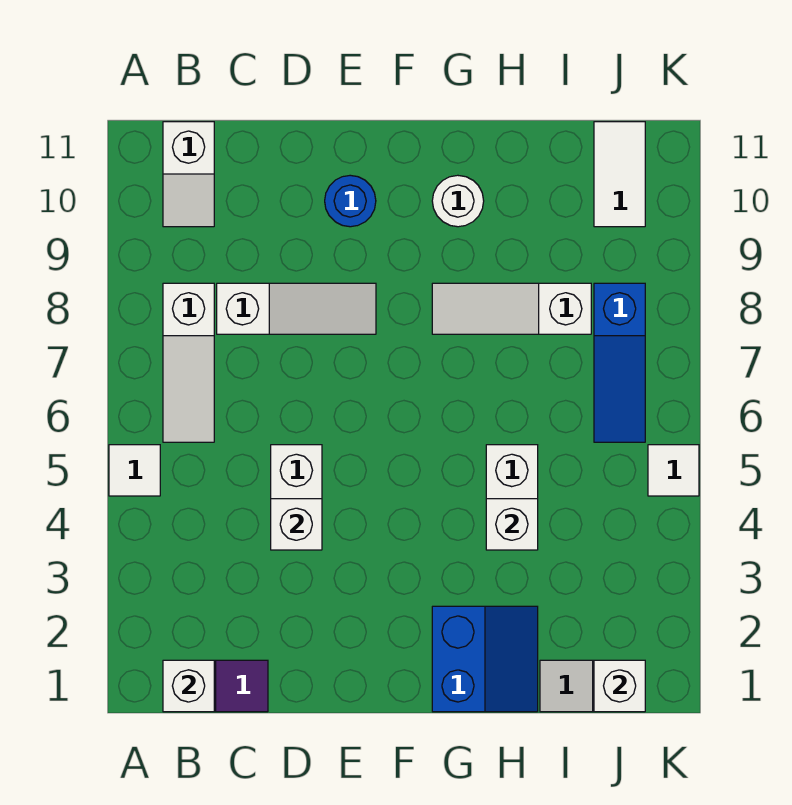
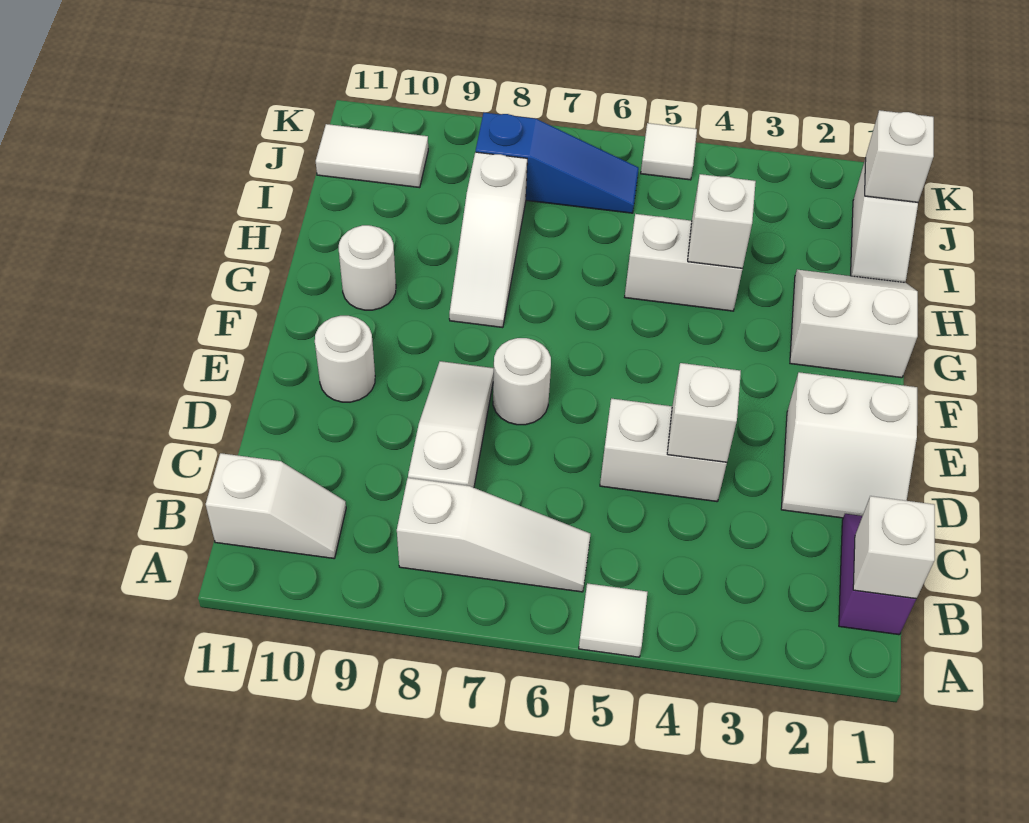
none -> white slope D1:E2 level 1 top E
none -> white round brick E7 level 1
blue round brick E10 level 1 -> white round brick E10 level 1
blue slope G1:H2 level 1 top G -> white slope G1:H2 level 1 top G

